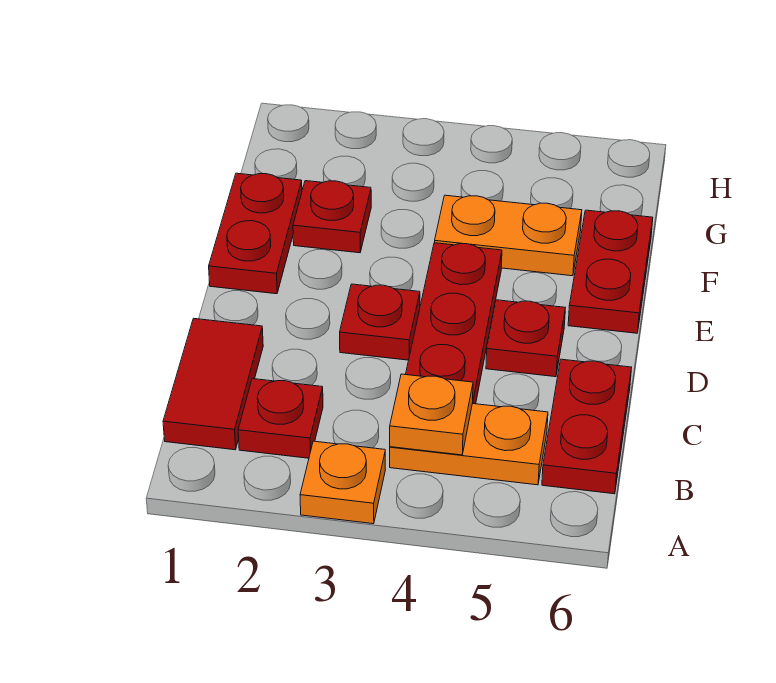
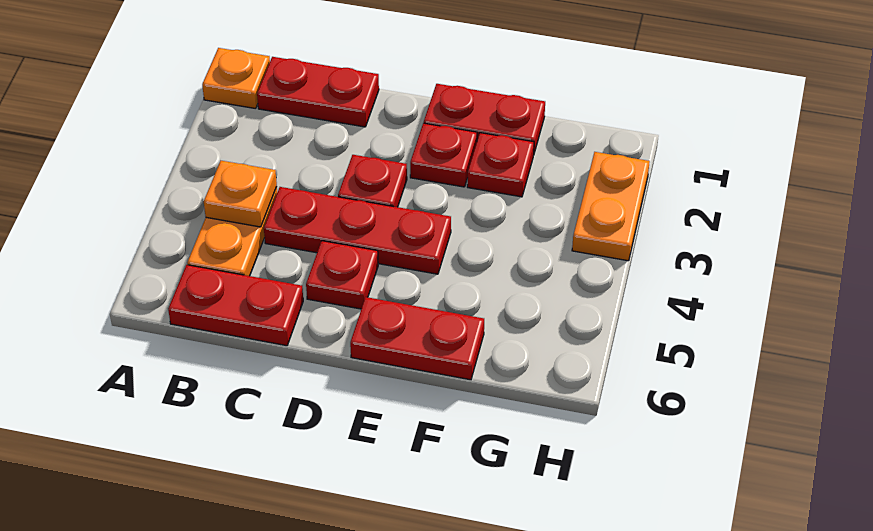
orange plate A3 level 1 -> orange plate A1 level 1
red tile B1:C1 level 1 -> red plate B1:C1 level 1
red plate B2 level 1 -> red plate E2 level 1
orange plate F4:F5 level 1 -> orange plate H2:H3 level 1

